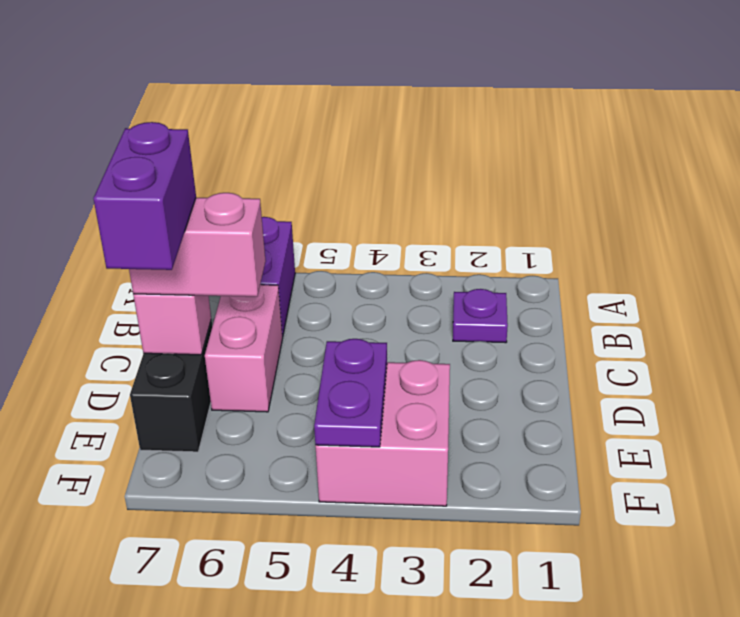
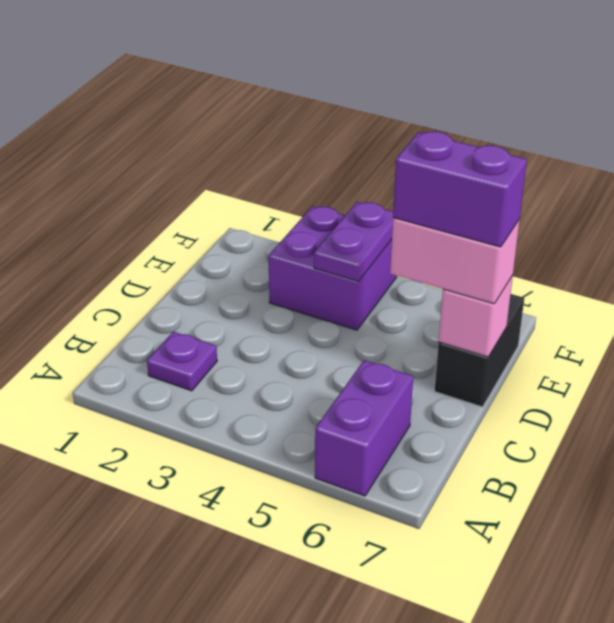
pink brick C6:D6 level 1 -> none
purple brick D7:E7 level 4 -> purple brick D6:D7 level 4
pink brick E3:F4 level 1 -> purple brick E3:F4 level 1

